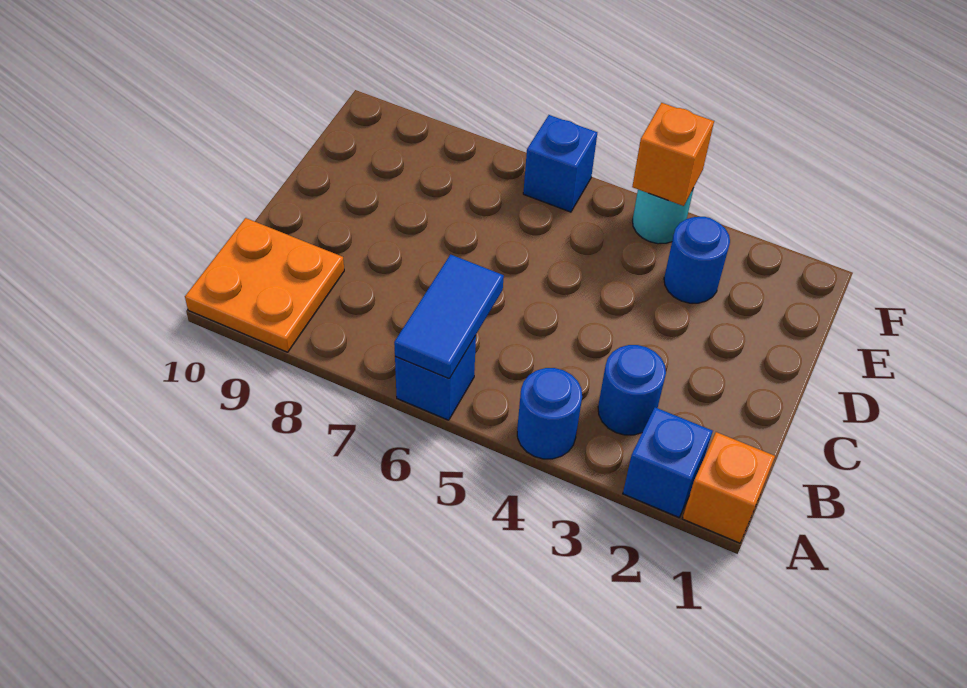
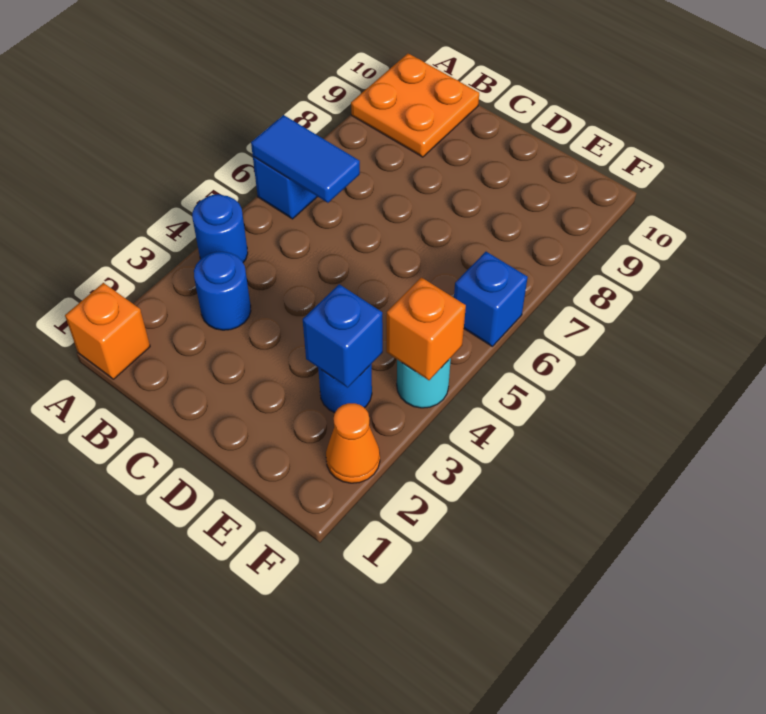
blue brick A2 level 1 -> blue brick E3 level 2
none -> orange cone F2 level 1

